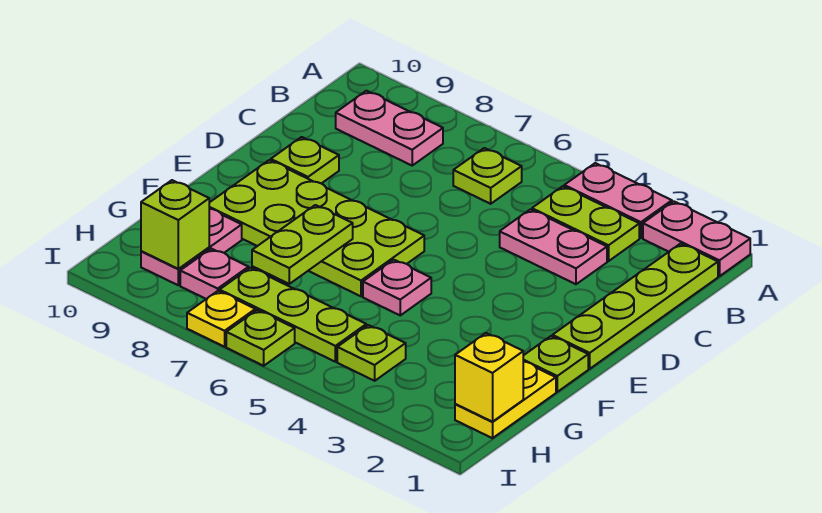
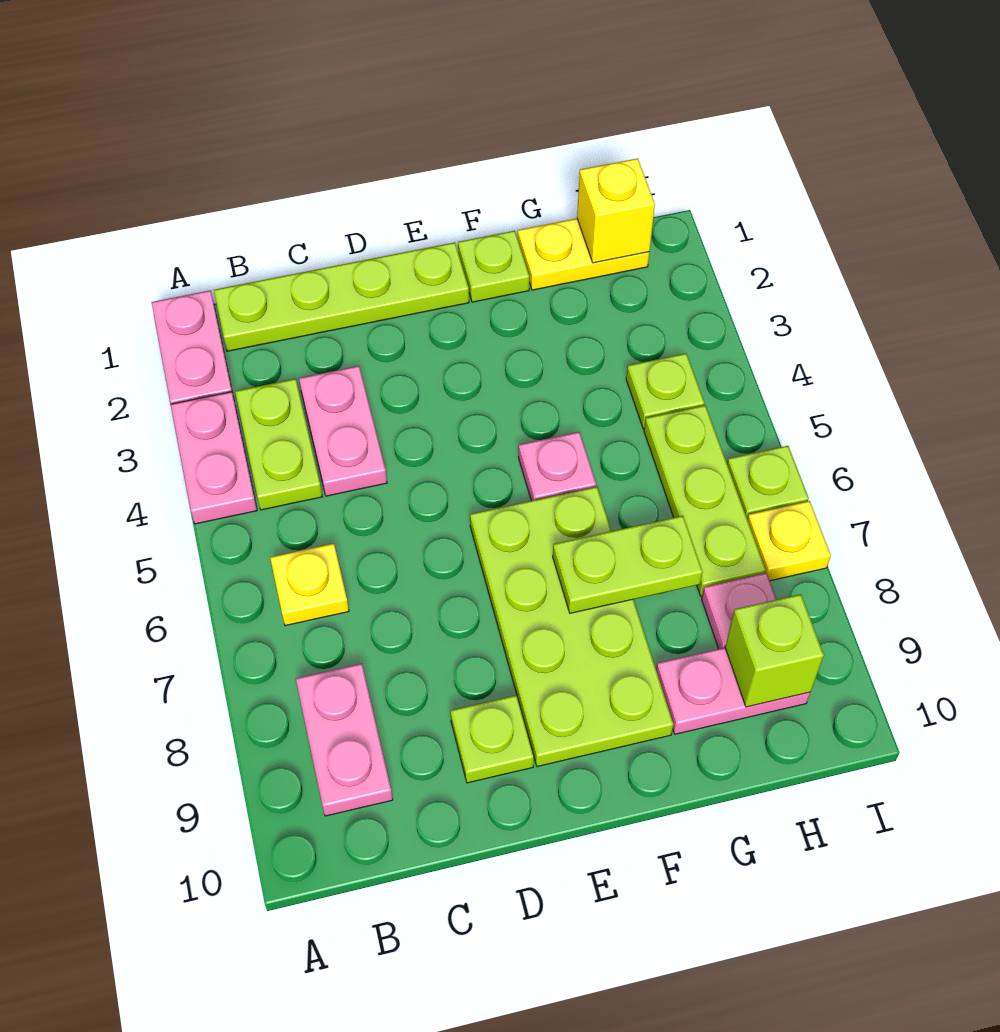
lime plate B6 level 1 -> yellow plate B6 level 1

